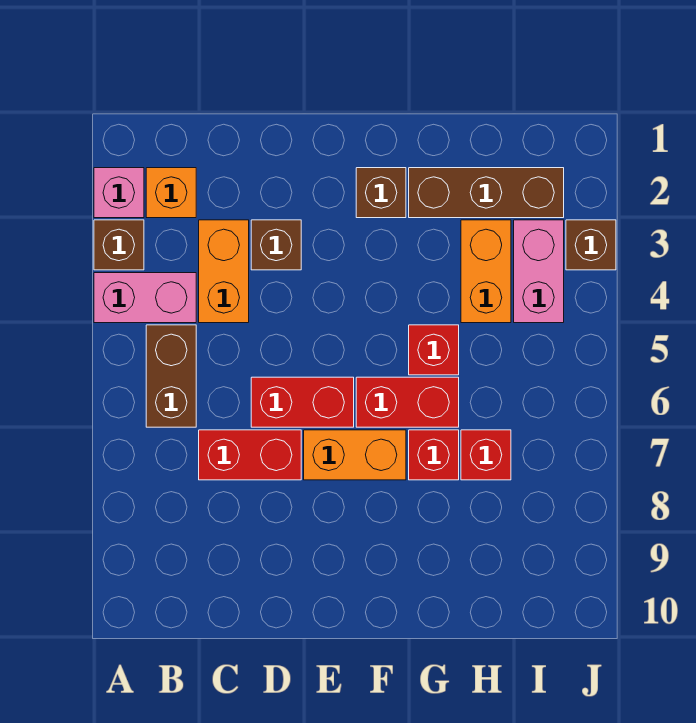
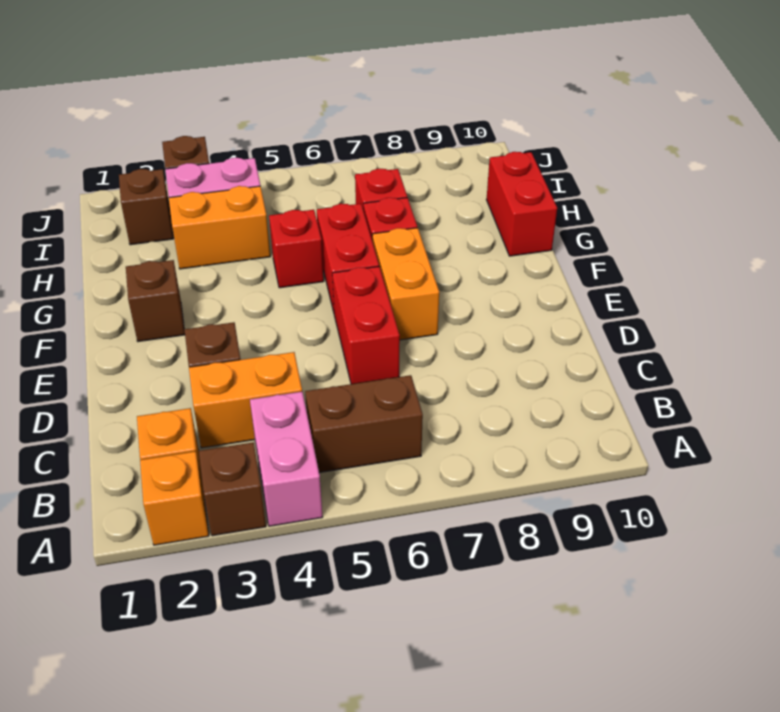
pink brick A2 level 1 -> orange brick A2 level 1
red brick C7:D7 level 1 -> red brick G10:H10 level 1
brown brick G2:I2 level 1 -> brown brick I2 level 1

